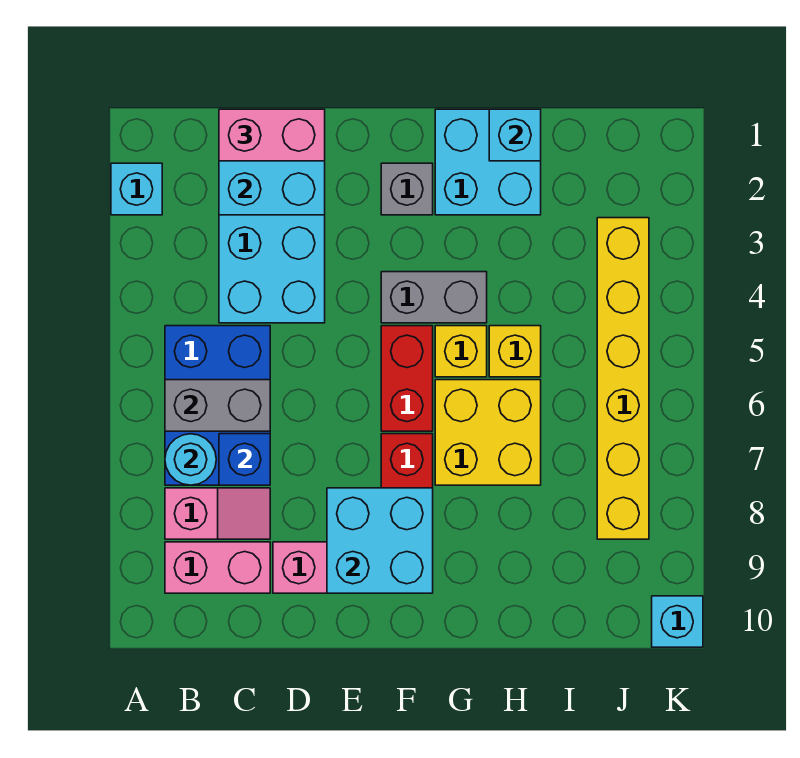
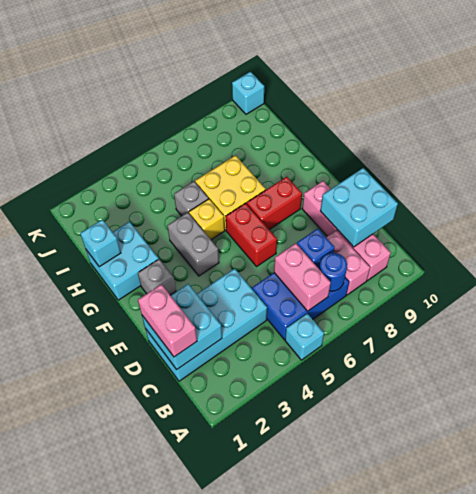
cyan brick A2 level 1 -> cyan brick A5 level 1
grey brick B6:C6 level 2 -> pink brick B6:C6 level 2
cyan round brick B7 level 2 -> blue round brick B7 level 2
pink slope B8:C8 level 1 top B -> pink brick B8:C8 level 1
cyan brick E8:F9 level 2 -> cyan brick C9:D10 level 2
red brick F5:F6 level 1 -> red brick E6:F6 level 1
yellow brick H5 level 1 -> grey brick H5 level 1
yellow brick J3:J8 level 1 -> none

